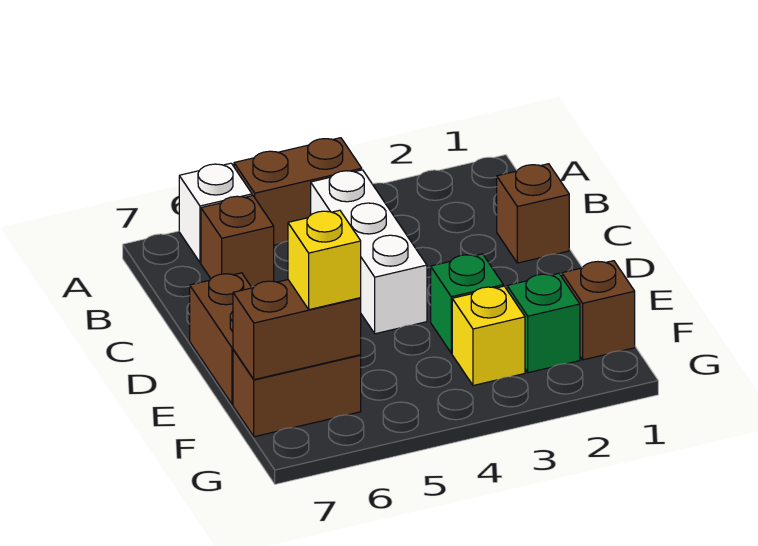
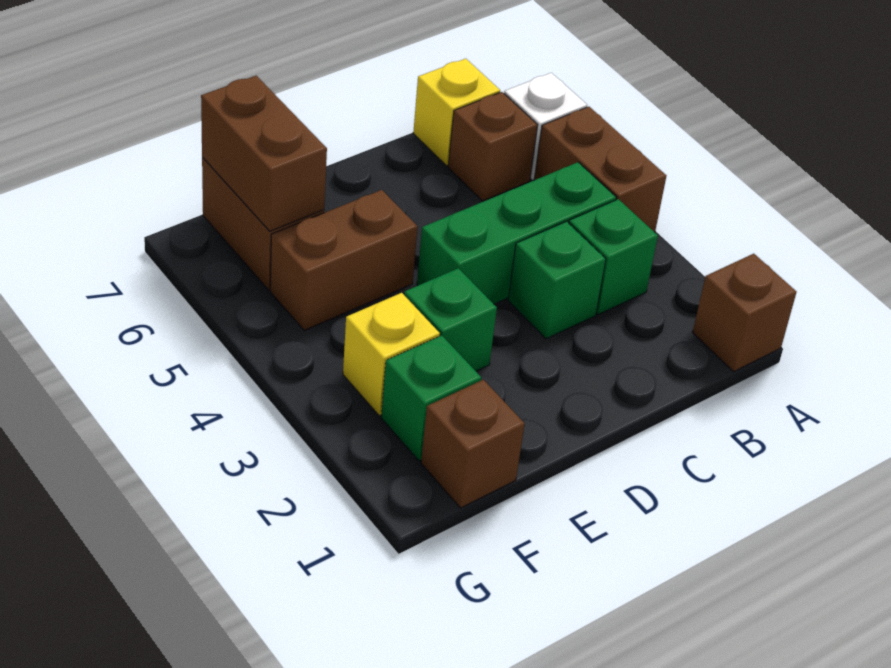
none -> green brick B3 level 1
white brick B4:D4 level 1 -> green brick B4:D4 level 1
brown brick C1 level 1 -> brown brick A1 level 1
none -> green brick C3 level 1
brown brick D7:E7 level 1 -> brown brick E5:F5 level 1
yellow brick F6 level 3 -> yellow brick B7 level 1

